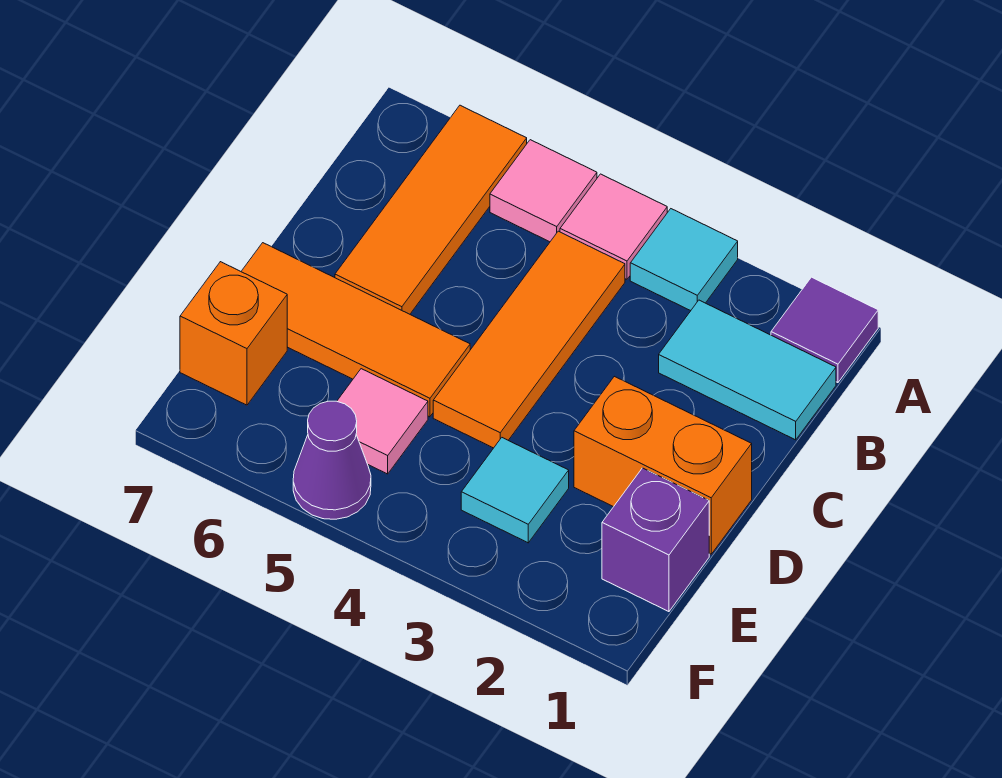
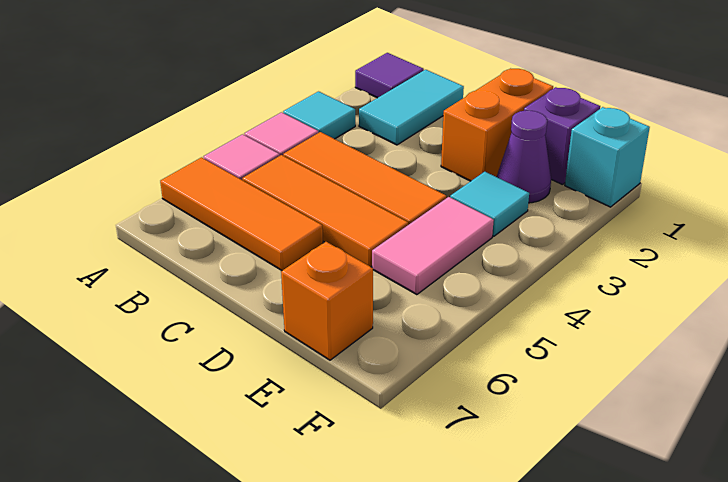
orange tile D5:D7 level 1 -> orange tile B5:D5 level 1
pink tile E5 level 1 -> pink tile E4:E5 level 1
none -> cyan brick F1 level 1
purple cone F5 level 1 -> purple cone E2 level 1

